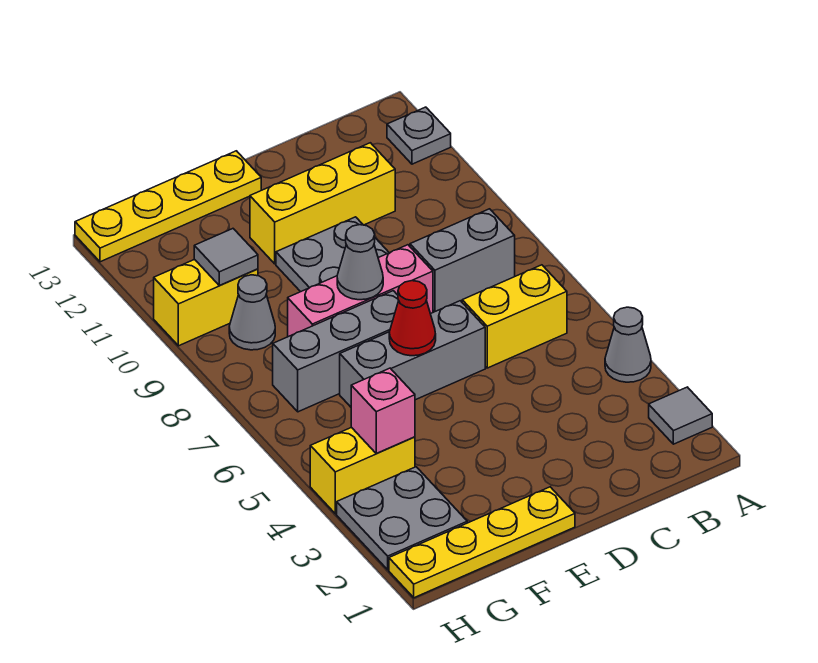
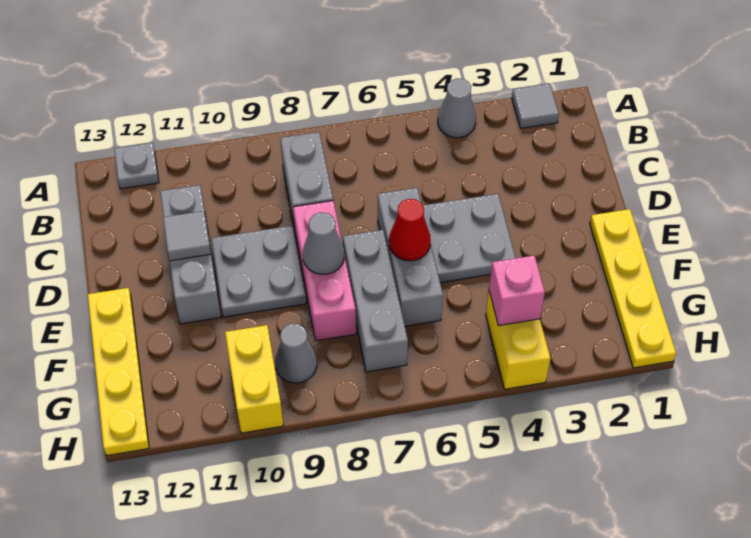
yellow brick B6:C6 level 1 -> none
yellow brick C11:E11 level 1 -> grey brick C11:E11 level 1
grey plate G2:H3 level 1 -> grey plate D4:E5 level 1
grey tile G10 level 2 -> grey tile D11 level 2

